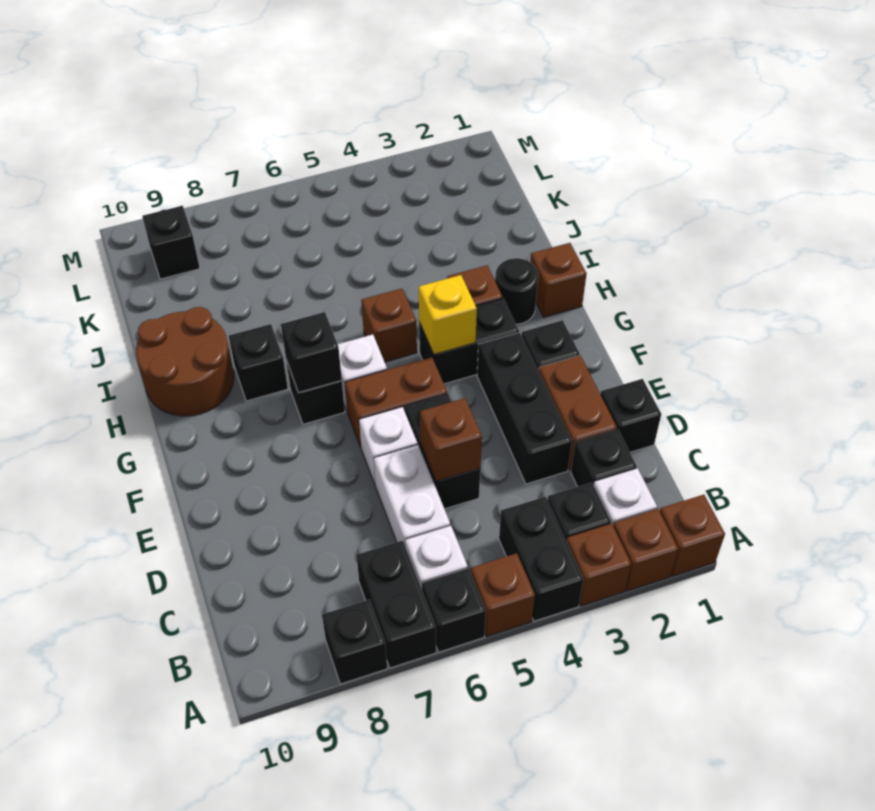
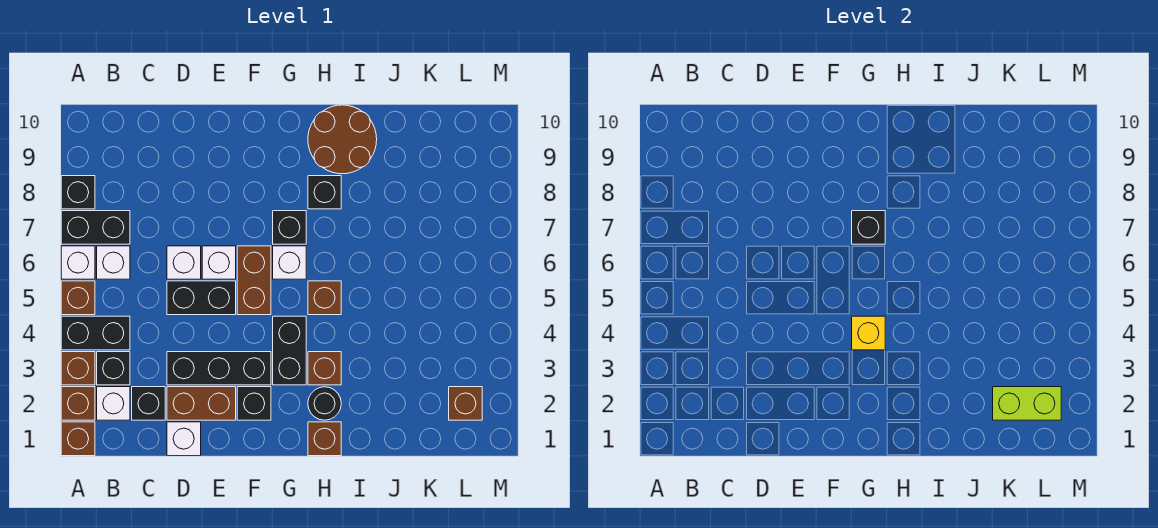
black brick A6 level 1 -> white brick A6 level 1
white brick C6:D6 level 1 -> white brick D6 level 1
black brick D1 level 1 -> white brick D1 level 1
brown brick D5 level 2 -> brown brick L2 level 1
none -> lime brick K2:L2 level 2
black brick L9 level 1 -> none

